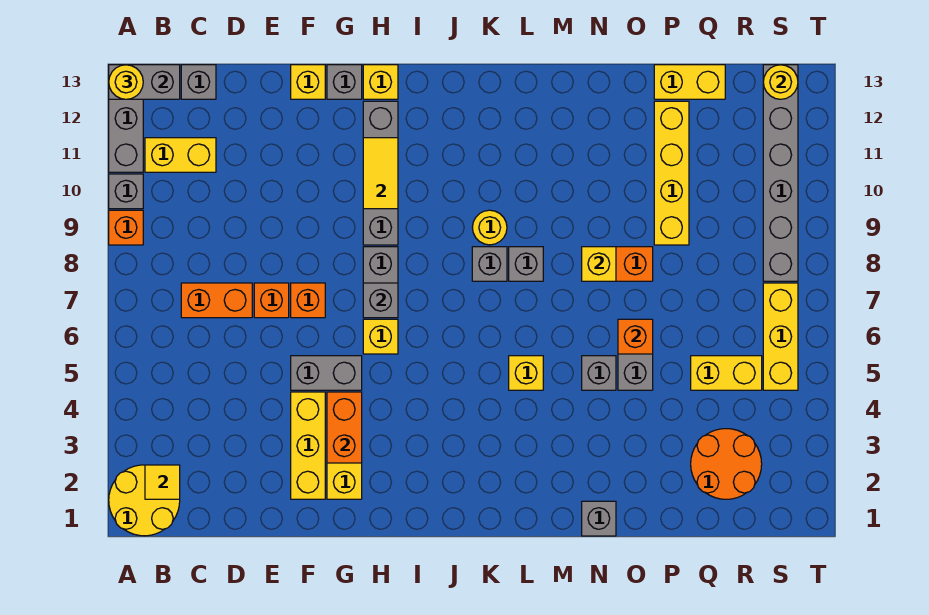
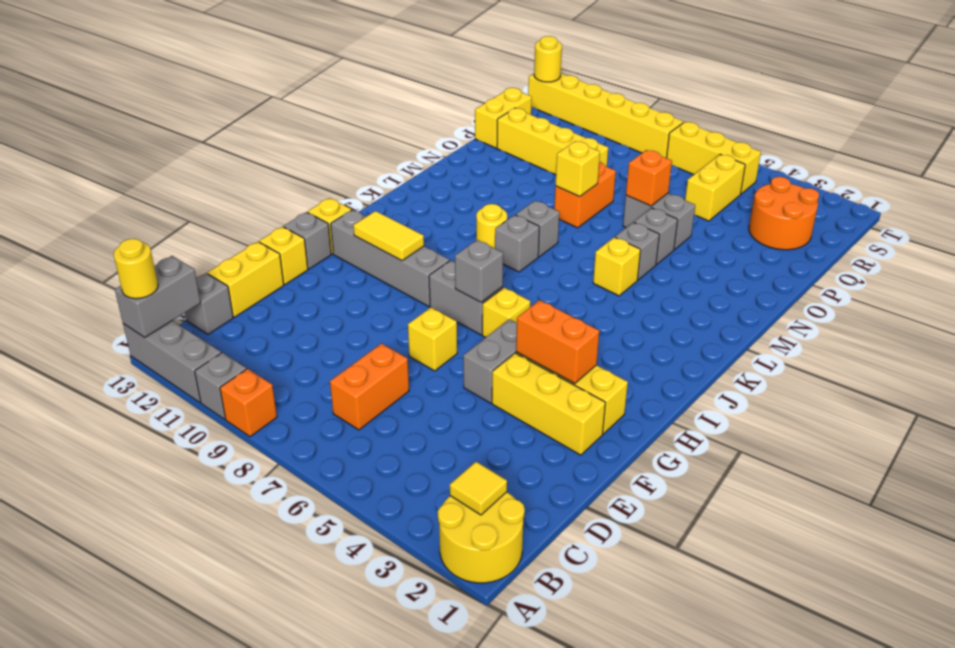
yellow brick B11:C11 level 1 -> yellow brick D13:E13 level 1
orange brick E7 level 1 -> none
orange brick F7 level 1 -> yellow brick F7 level 1
grey brick N1 level 1 -> grey brick M5 level 1
grey brick S8:S13 level 1 -> yellow brick S8:S13 level 1

